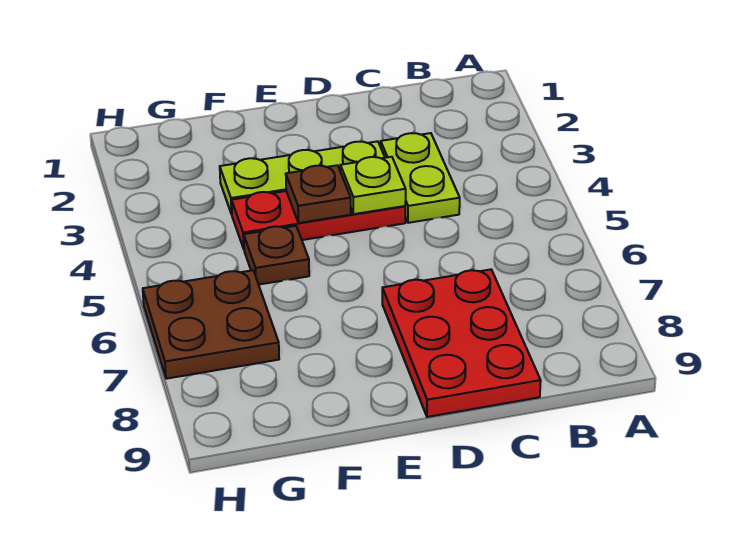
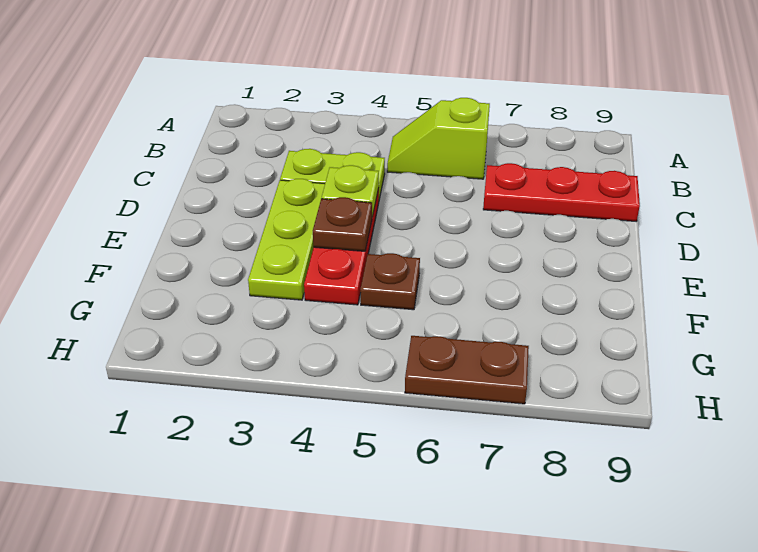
none -> lime slope B5:B6 level 1 top 6
red plate C7:D9 level 1 -> red plate C7:C9 level 1
brown plate G6:H7 level 1 -> brown plate H6:H7 level 1

